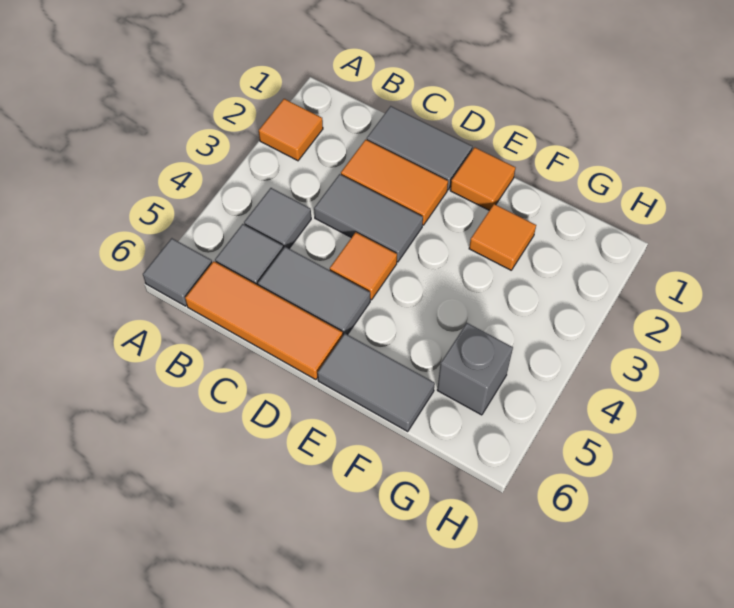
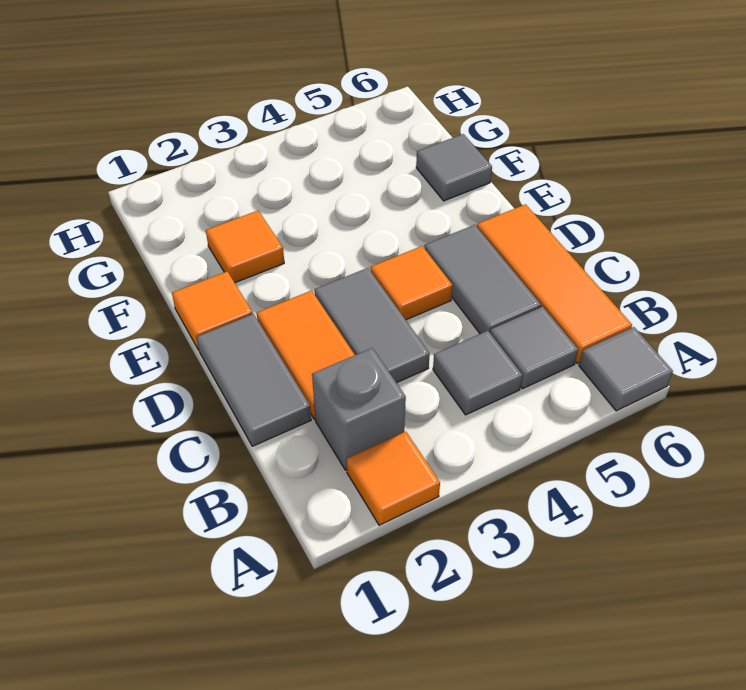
grey tile E6:F6 level 1 -> grey tile F6 level 1
grey brick G5 level 1 -> grey brick B2 level 1

